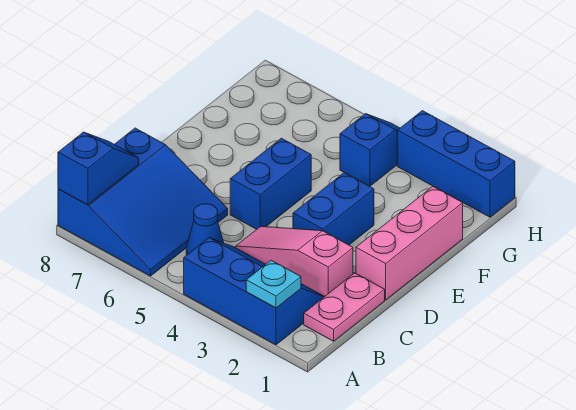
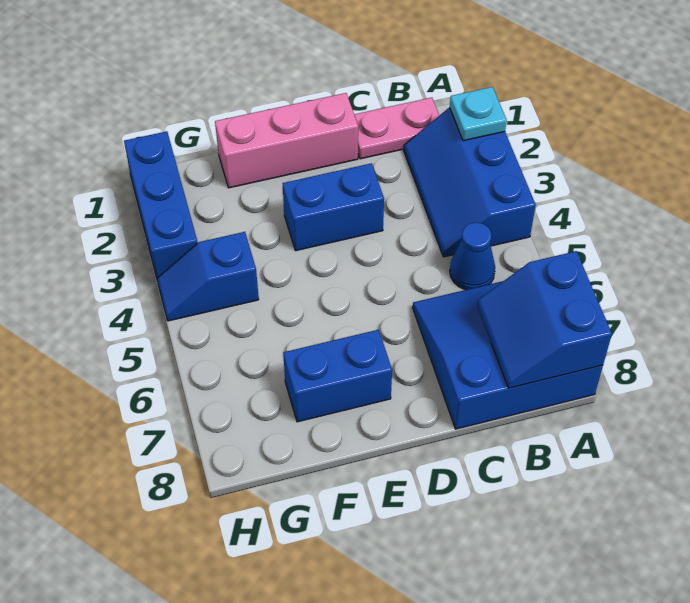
blue slope A8:B8 level 2 top A -> blue slope A7:B8 level 2 top A
pink slope C2:C4 level 1 top 2 -> none
blue brick D5:E5 level 1 -> blue brick E7:F7 level 1

